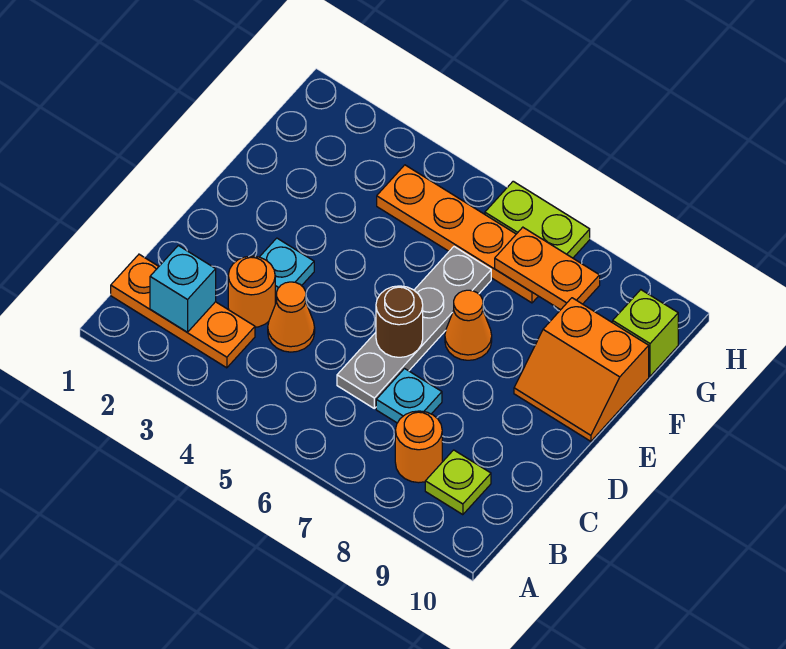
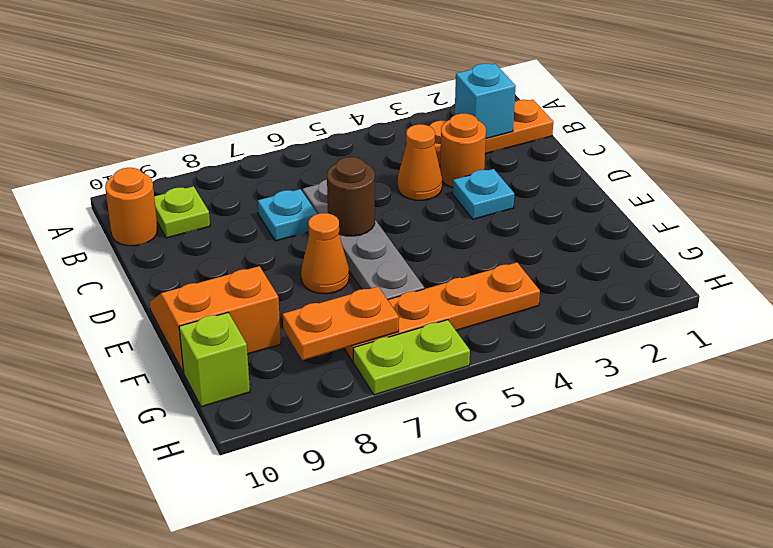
orange round brick B8 level 1 -> orange round brick B10 level 1

